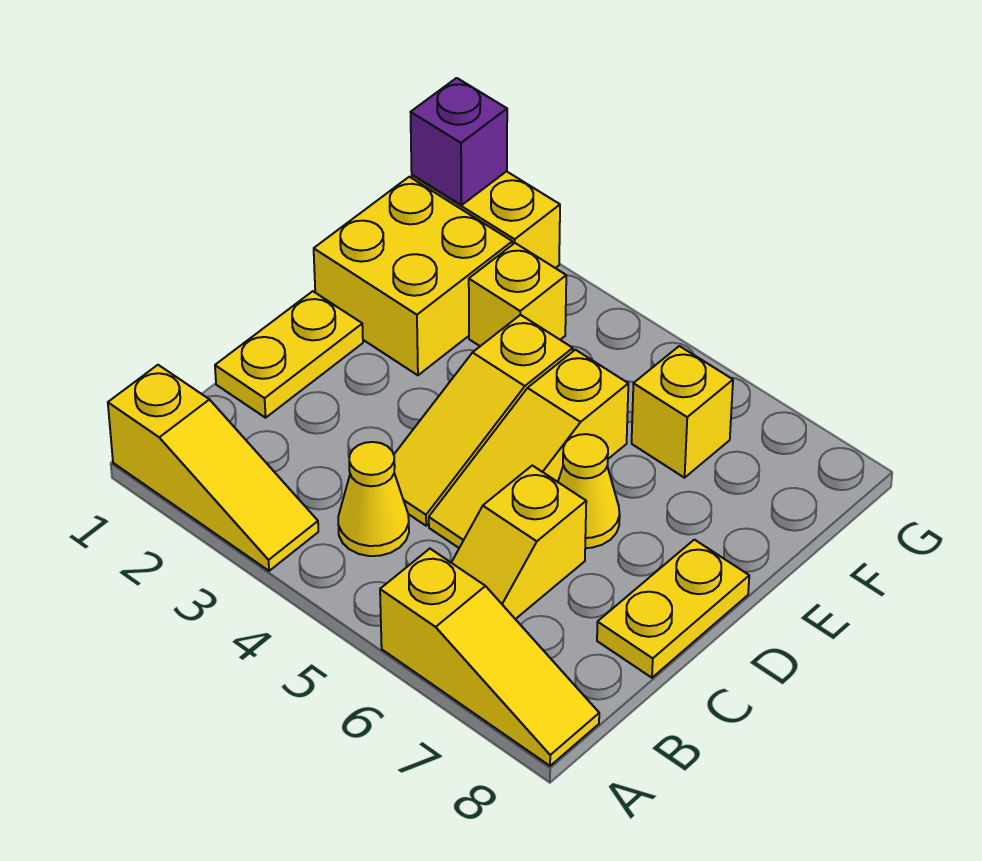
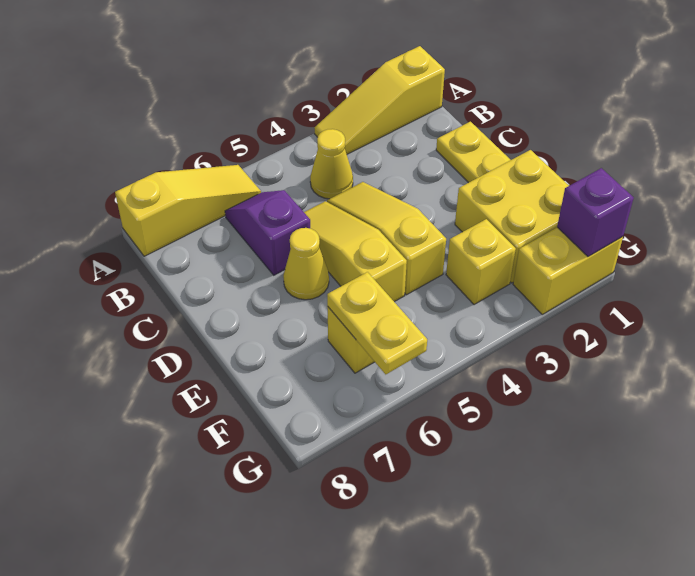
yellow slope A6:A8 level 1 top 6 -> yellow slope A6:A8 level 1 top 8
yellow slope B6:C6 level 1 top C -> purple slope B6:C6 level 1 top C
yellow plate C8:D8 level 1 -> yellow plate F6:G6 level 2

